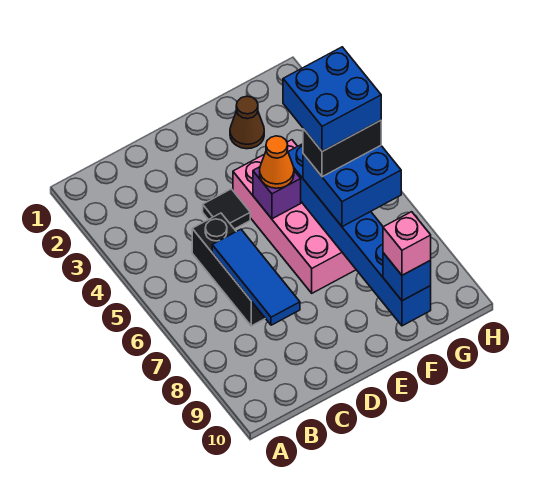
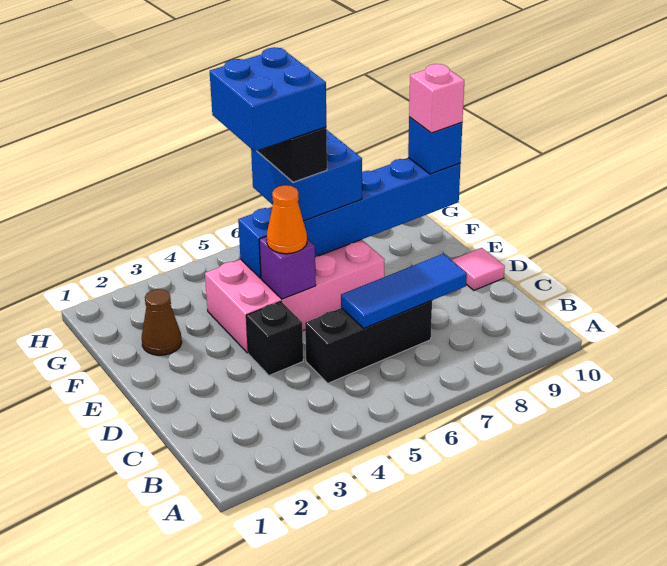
black tile D4 level 1 -> black brick D4 level 1
none -> pink tile D10 level 1

